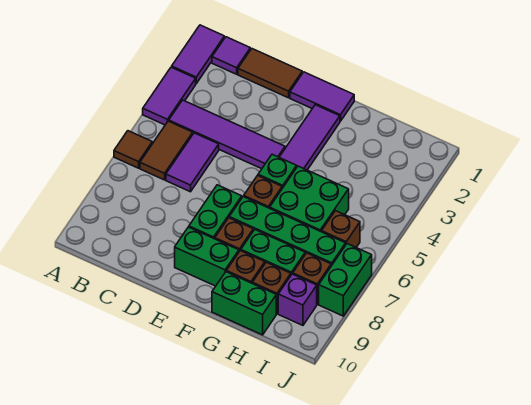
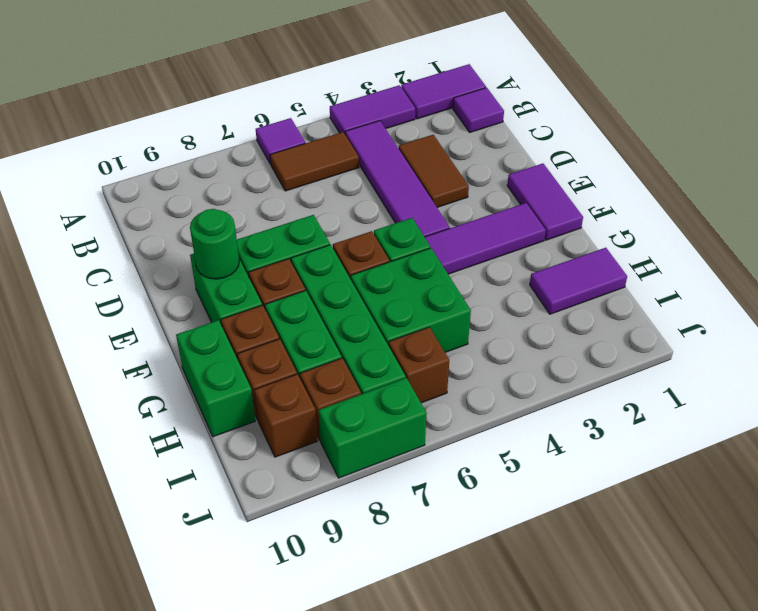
brown tile A6 level 1 -> purple tile A6 level 1
brown tile C1:D1 level 1 -> brown tile C3:D3 level 1
purple tile C5:C6 level 1 -> purple tile H1:H2 level 1
none -> green round brick E9 level 2
purple brick I9 level 1 -> brown brick I9 level 1

